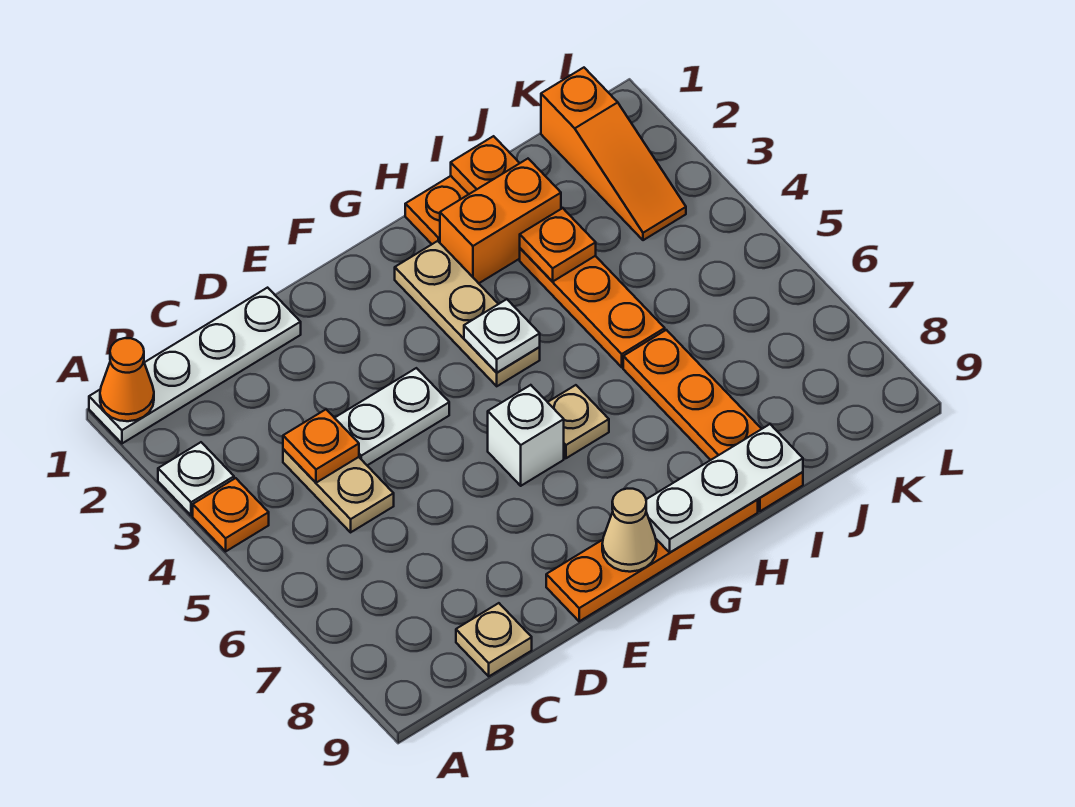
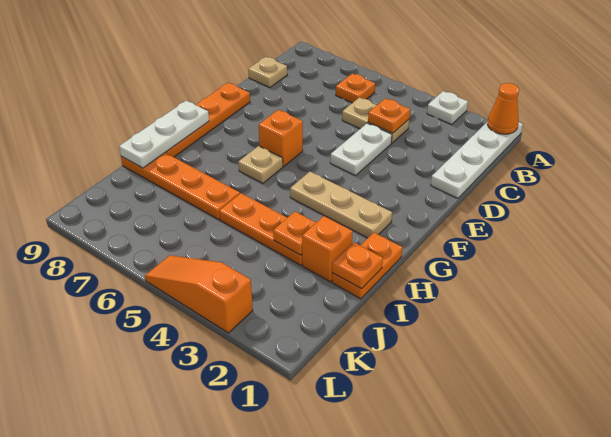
orange plate A4 level 1 -> orange plate B6 level 1
white brick F6 level 1 -> orange brick F6 level 1
tan cone F9 level 2 -> none
white plate G4 level 2 -> none
orange brick H2:I2 level 1 -> orange brick I2 level 1
orange slope K1:K3 level 1 top 1 -> orange slope L3:L5 level 1 top 3

